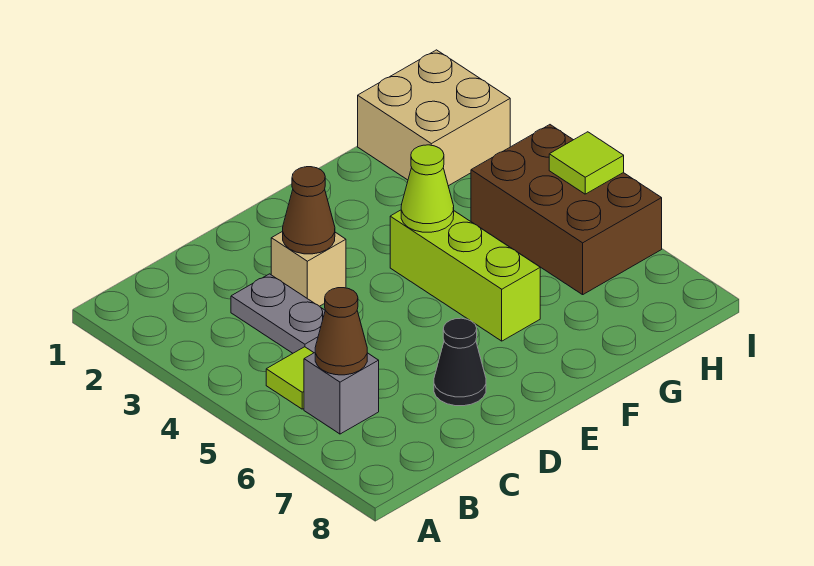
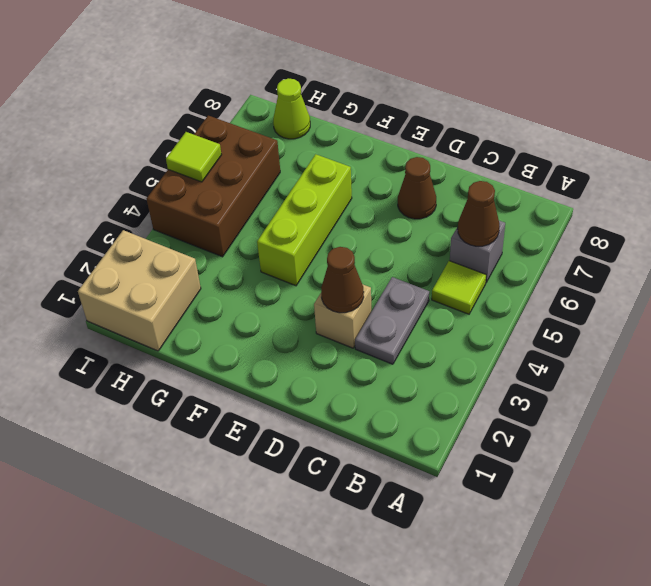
black cone D7 level 1 -> brown cone D7 level 1
lime cone F4 level 2 -> lime cone H8 level 1

